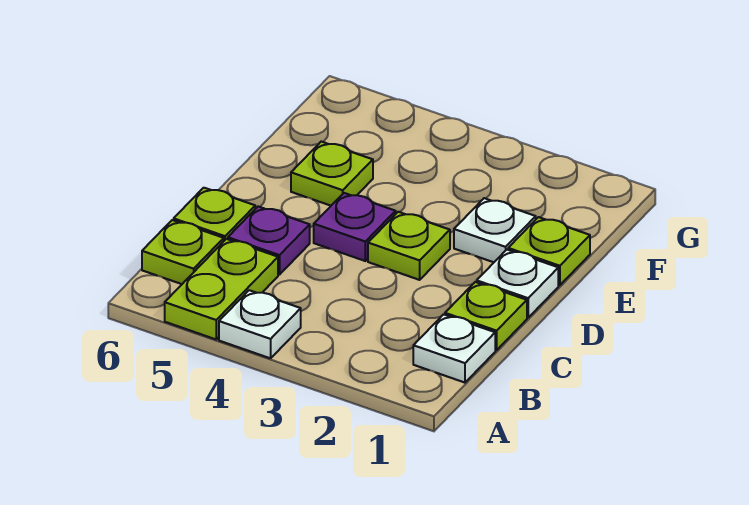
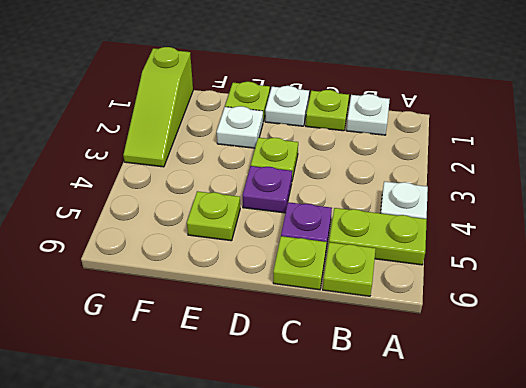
none -> lime slope G1:G3 level 1 top 1

